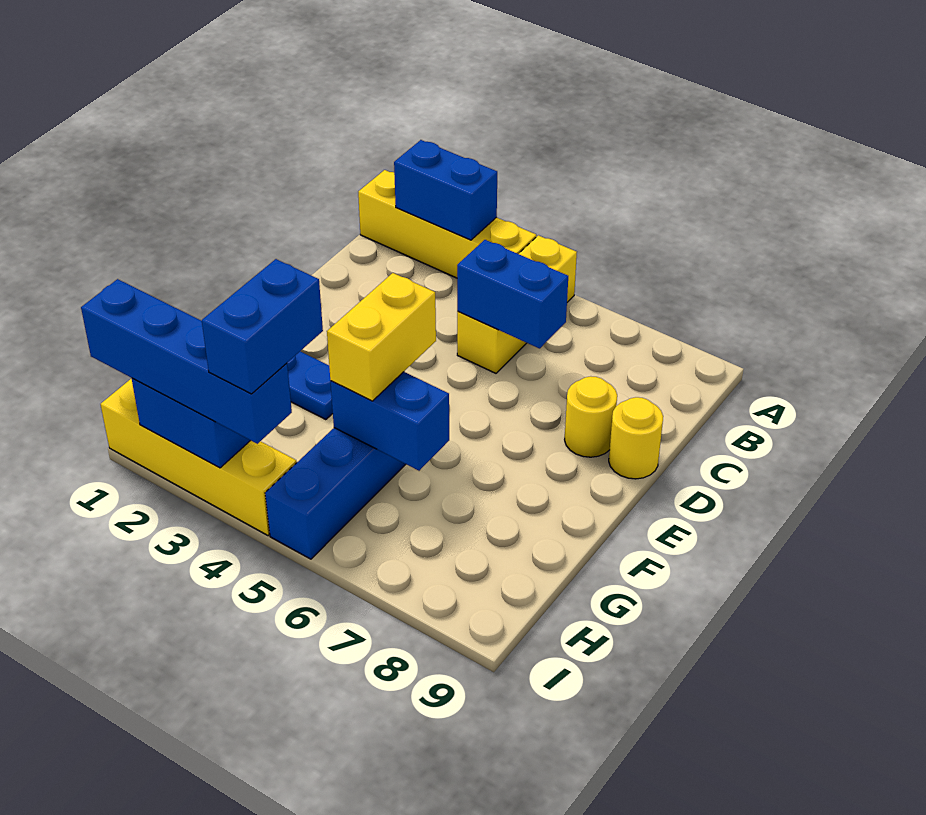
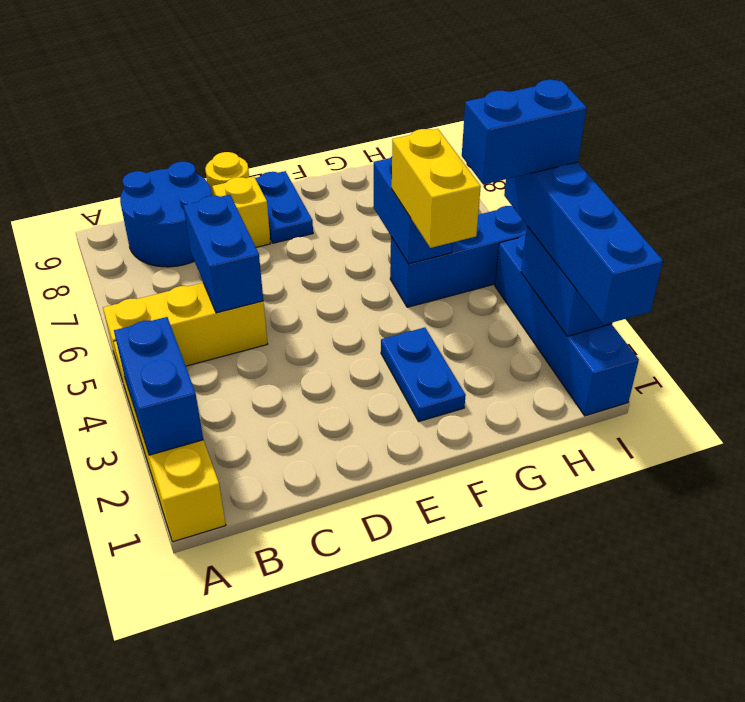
none -> blue round brick B8:C9 level 1
yellow round brick D8 level 1 -> yellow brick D8 level 1
none -> blue plate E8:E9 level 1
yellow brick F5:G5 level 3 -> yellow brick G4:G5 level 3
yellow brick I1:I4 level 1 -> blue brick I1:I4 level 1

